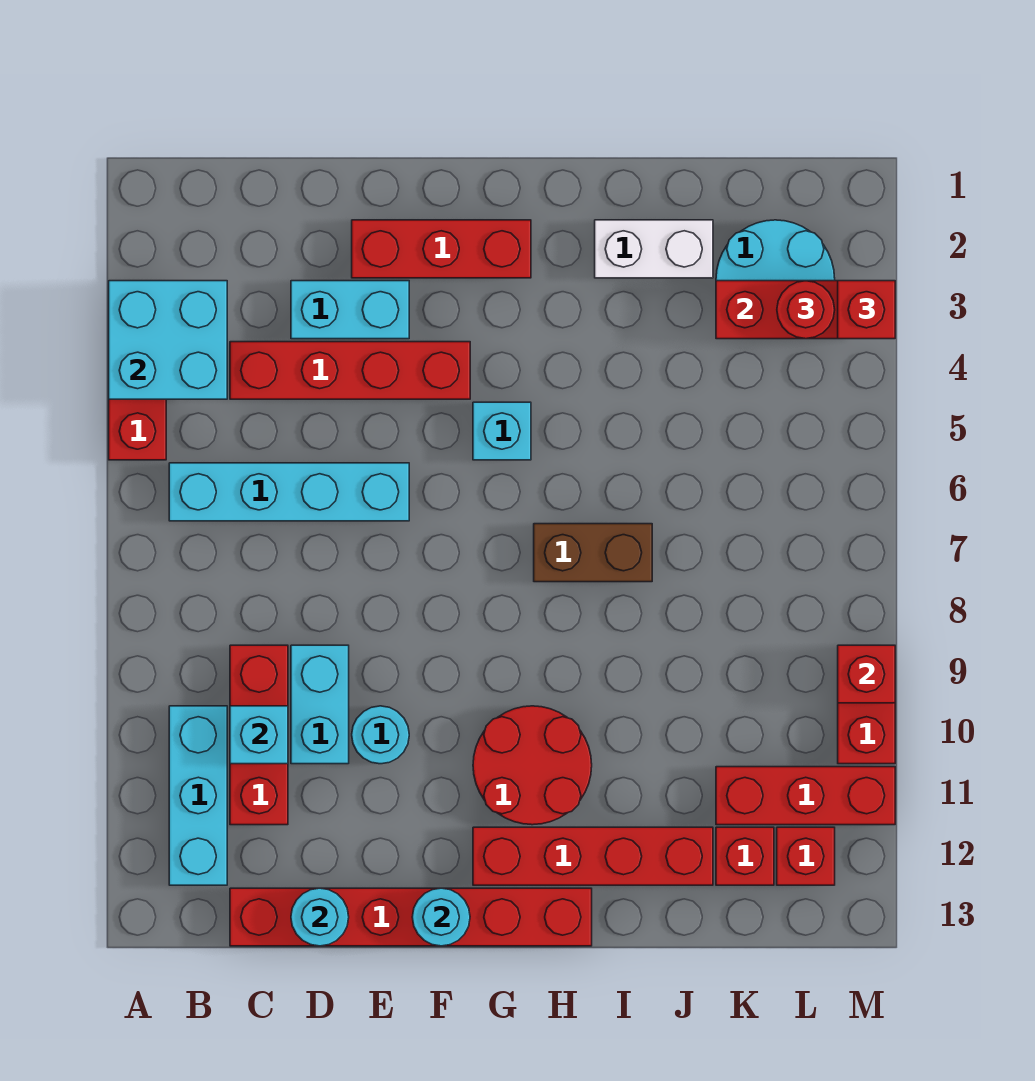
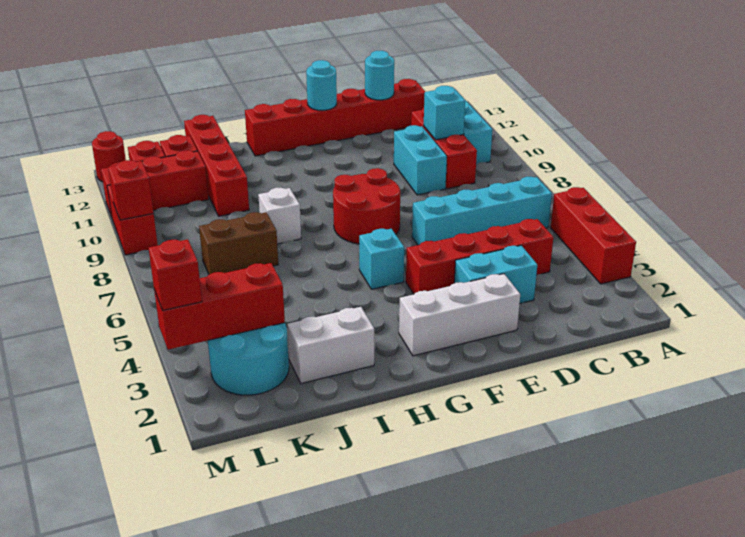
cyan brick A3:B4 level 2 -> none
red brick E2:G2 level 1 -> white brick E2:G2 level 1
cyan round brick E10 level 1 -> none
red round brick G10:H11 level 1 -> red round brick F7:G8 level 1
red brick G12:J12 level 1 -> red brick J10:J13 level 1
brown brick H7:I7 level 1 -> brown brick J7:K7 level 1
none -> white brick I8 level 1
red round brick L3 level 3 -> red round brick M13 level 1

